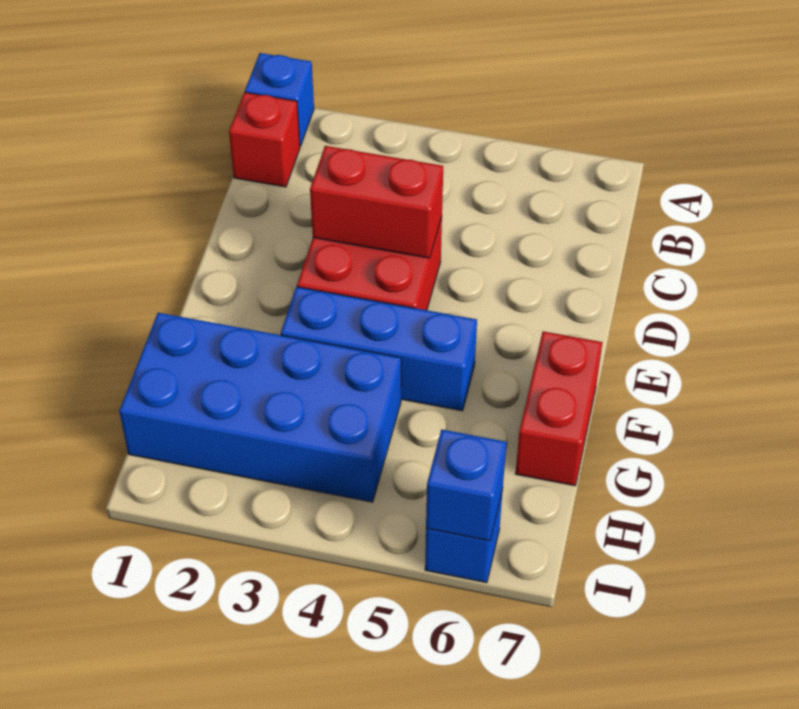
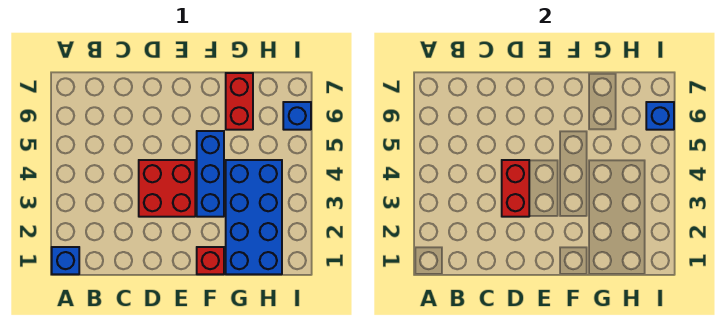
red brick B1 level 1 -> red brick F1 level 1
red brick F7:G7 level 1 -> red brick G6:G7 level 1

